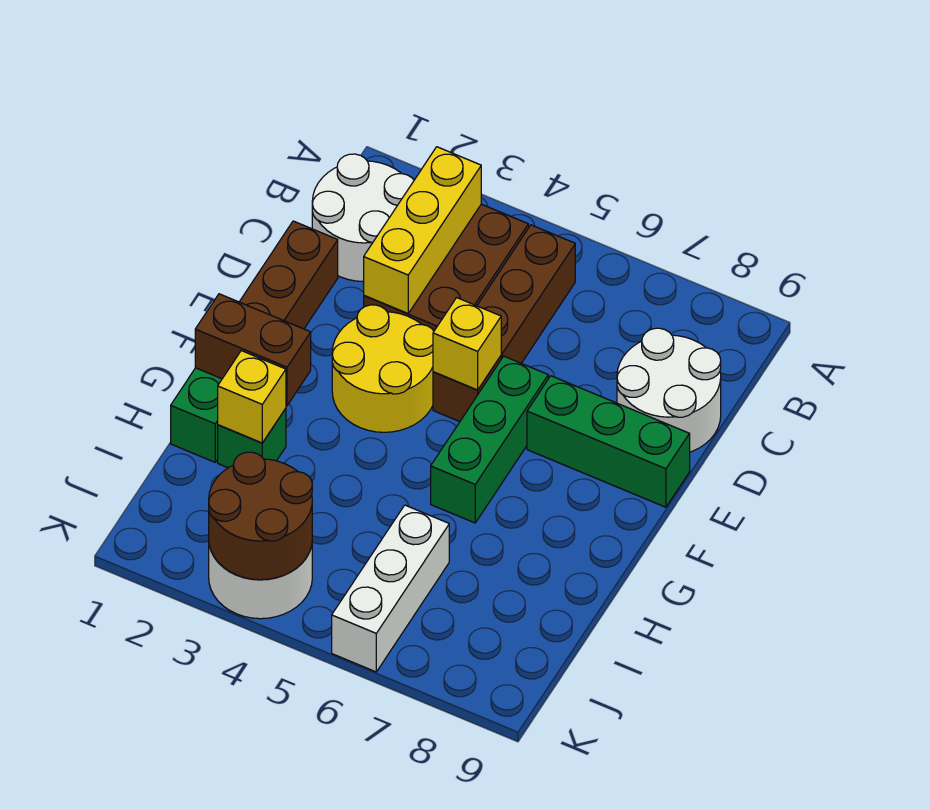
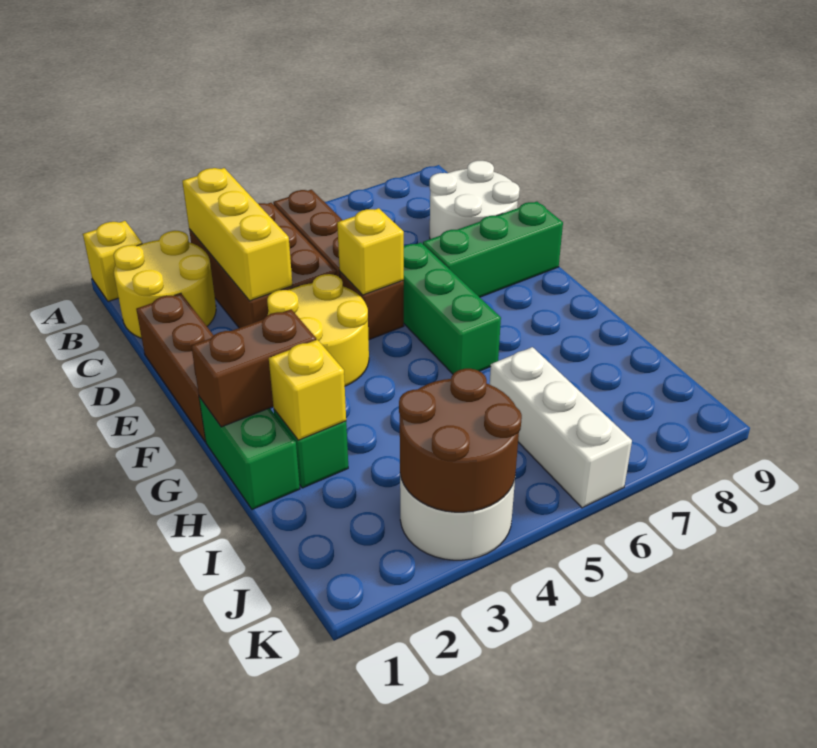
none -> yellow brick A1 level 1
white round brick B1:C2 level 1 -> yellow round brick B1:C2 level 1

